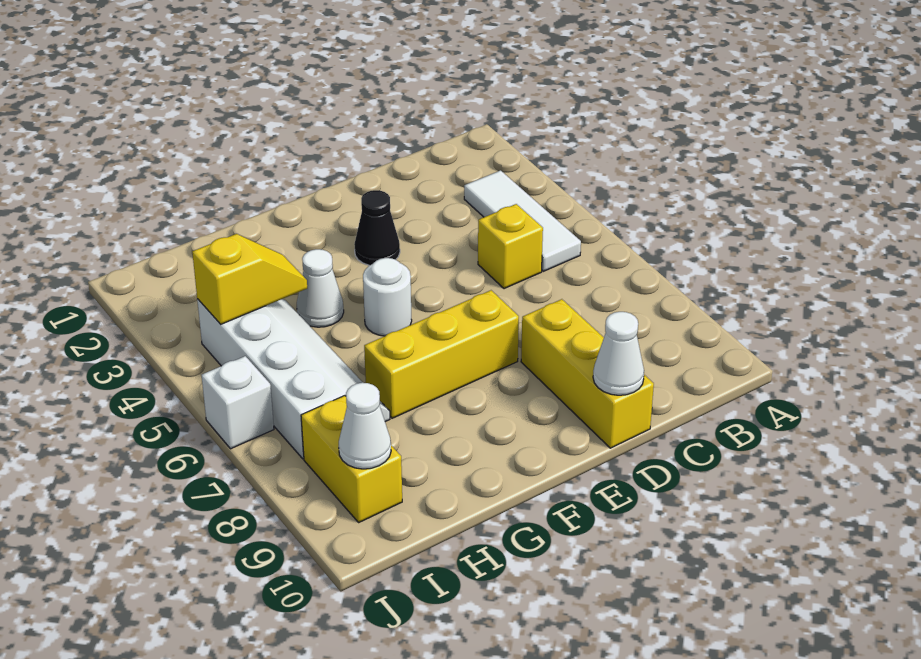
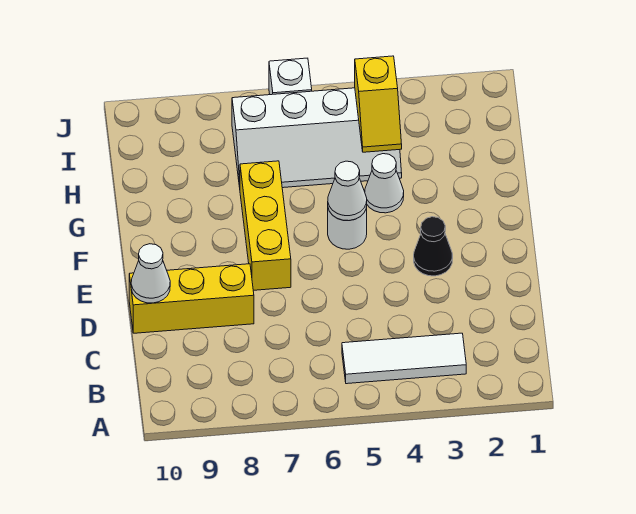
yellow brick C5 level 1 -> none
yellow brick I8:I9 level 1 -> none
white cone I9 level 2 -> white cone F5 level 2

